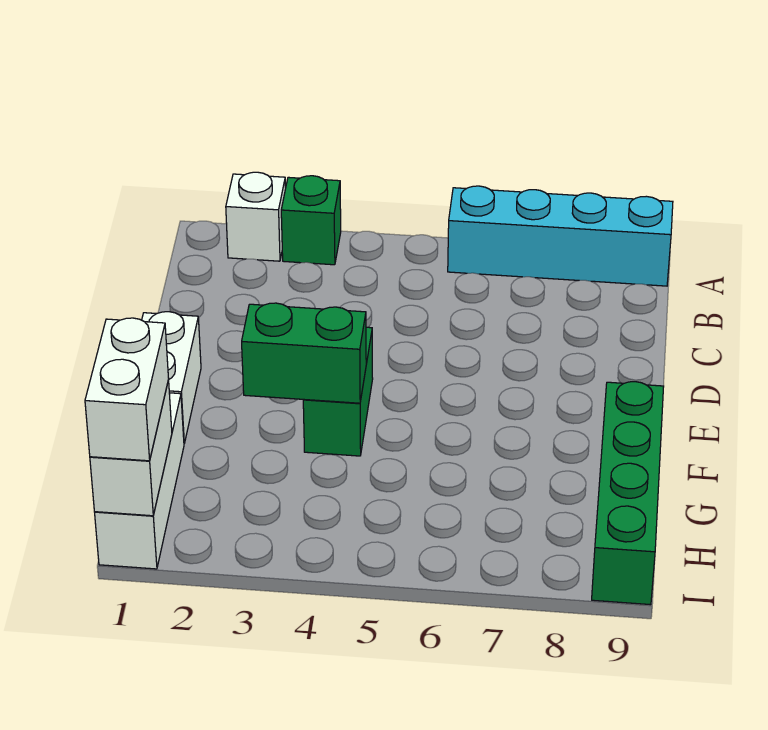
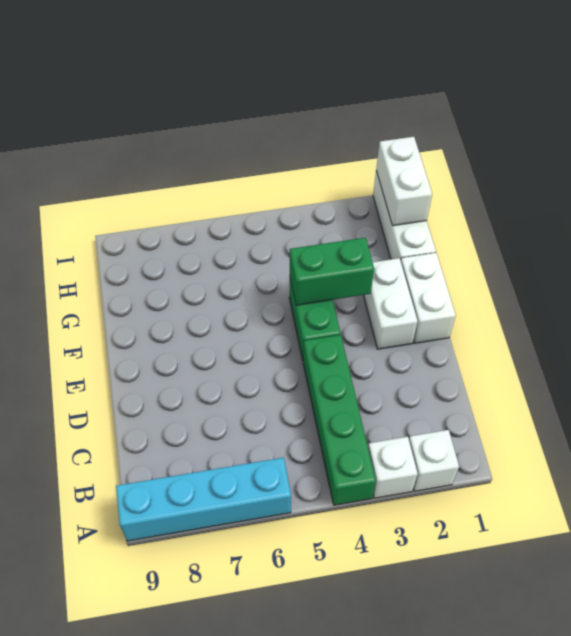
green brick A3 level 1 -> white brick A3 level 1
green brick F9:I9 level 1 -> green brick A4:D4 level 1
white brick H1:I1 level 3 -> white brick E2:F2 level 1

